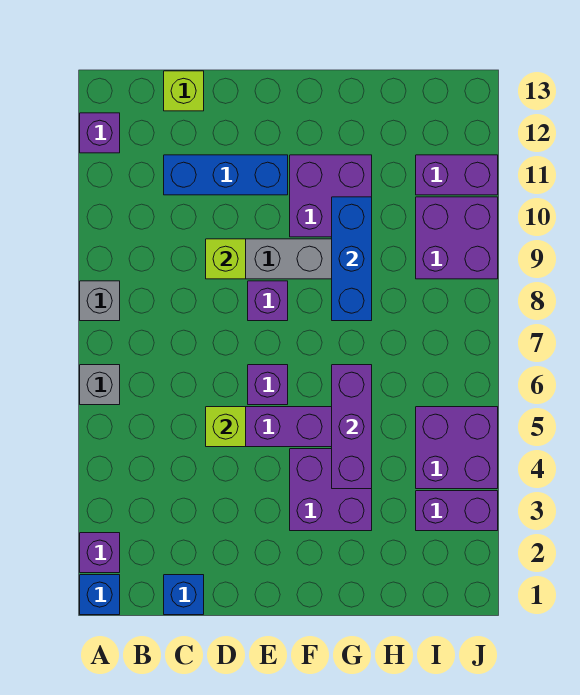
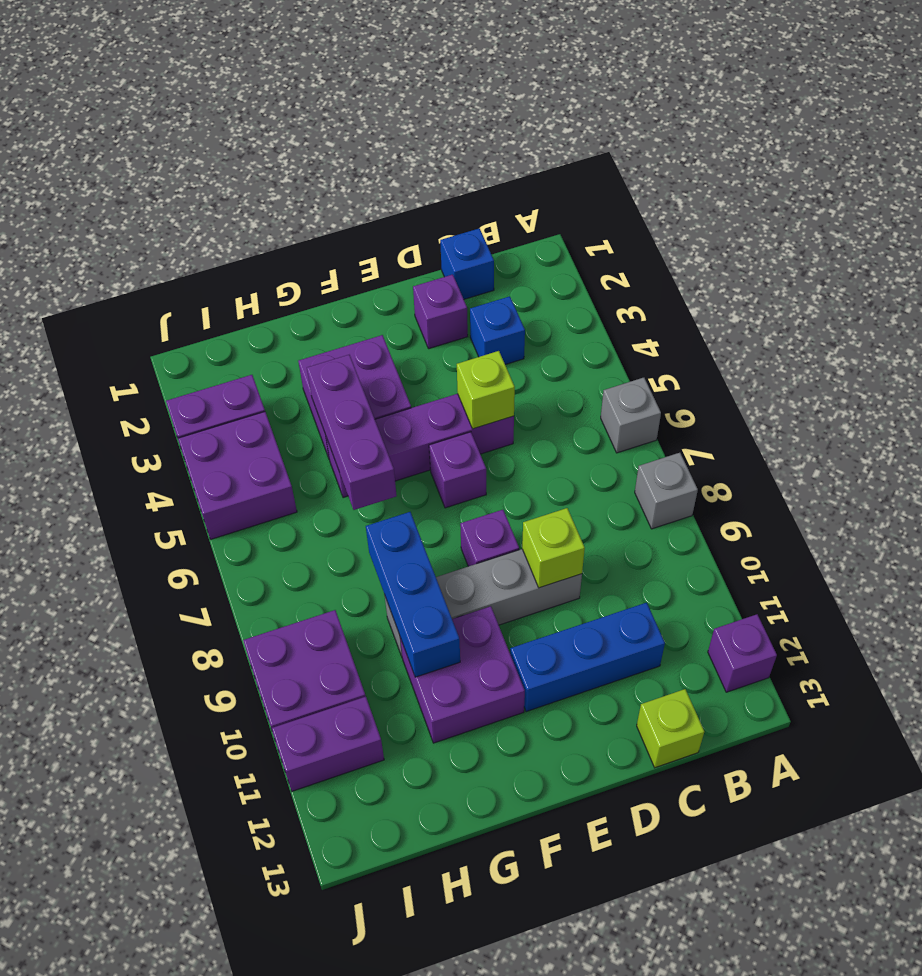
blue brick A1 level 1 -> blue brick C3 level 1
purple brick A2 level 1 -> purple brick D2 level 1

